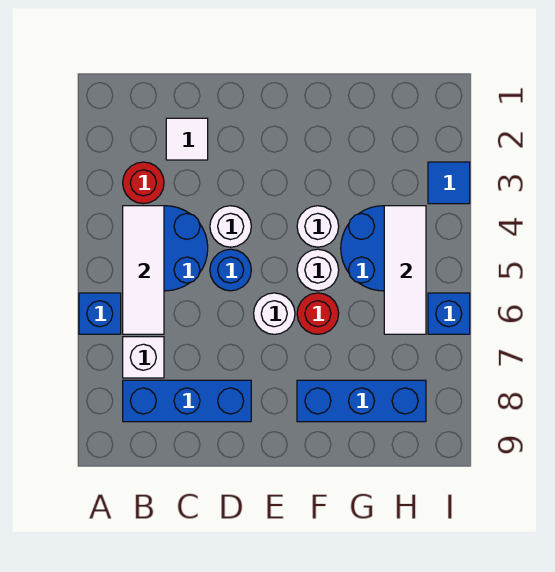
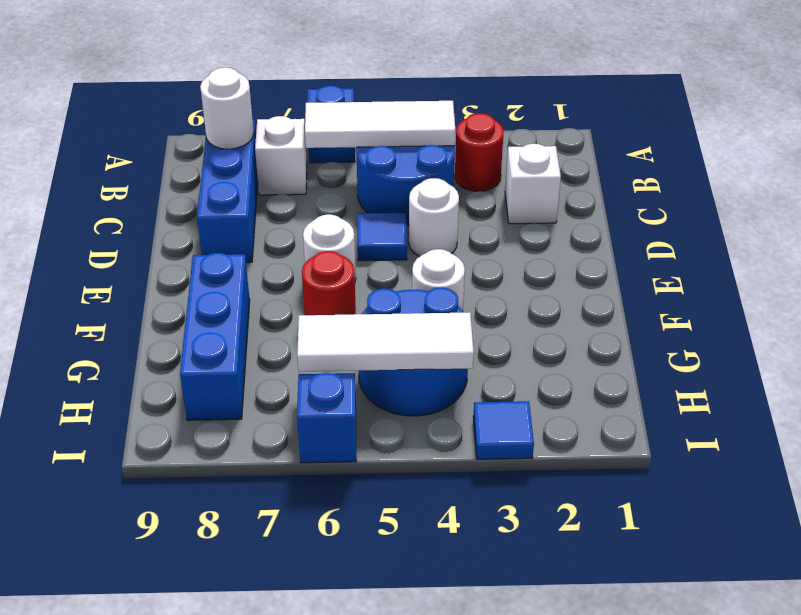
white tile C2 level 1 -> white brick C2 level 1
blue round brick D5 level 1 -> blue tile D5 level 1
white round brick F5 level 1 -> white round brick B8 level 2

